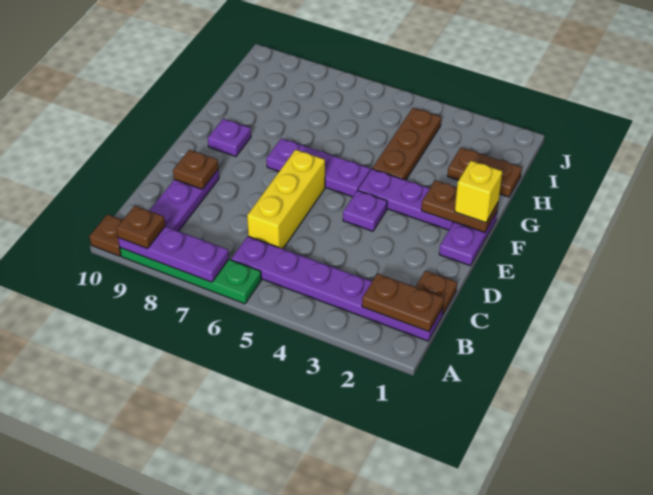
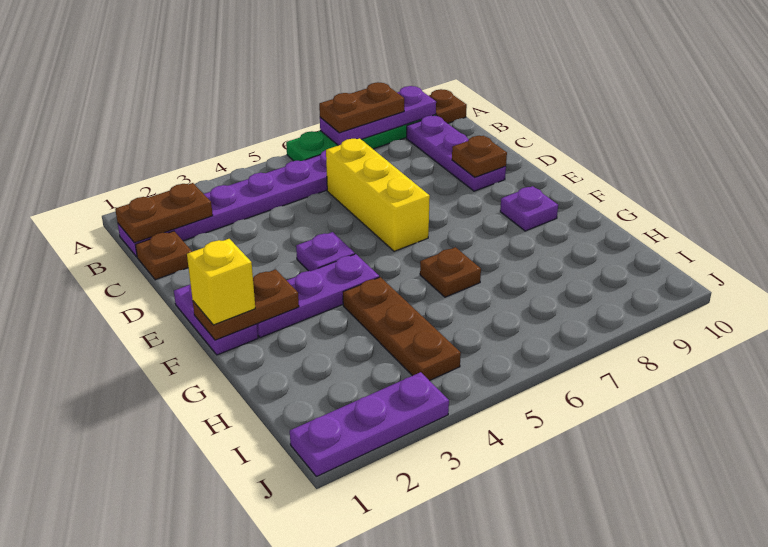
brown plate A9 level 3 -> brown plate G6 level 1
purple plate F5:F7 level 1 -> purple plate J1:J3 level 1
brown plate H1:H2 level 1 -> brown plate A7:A8 level 3

